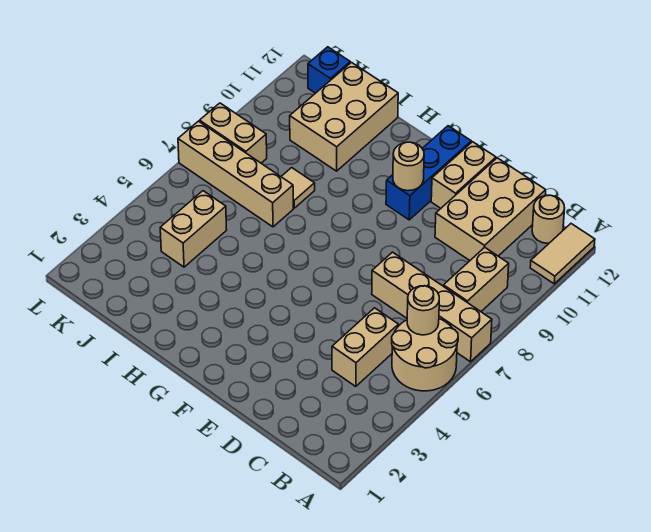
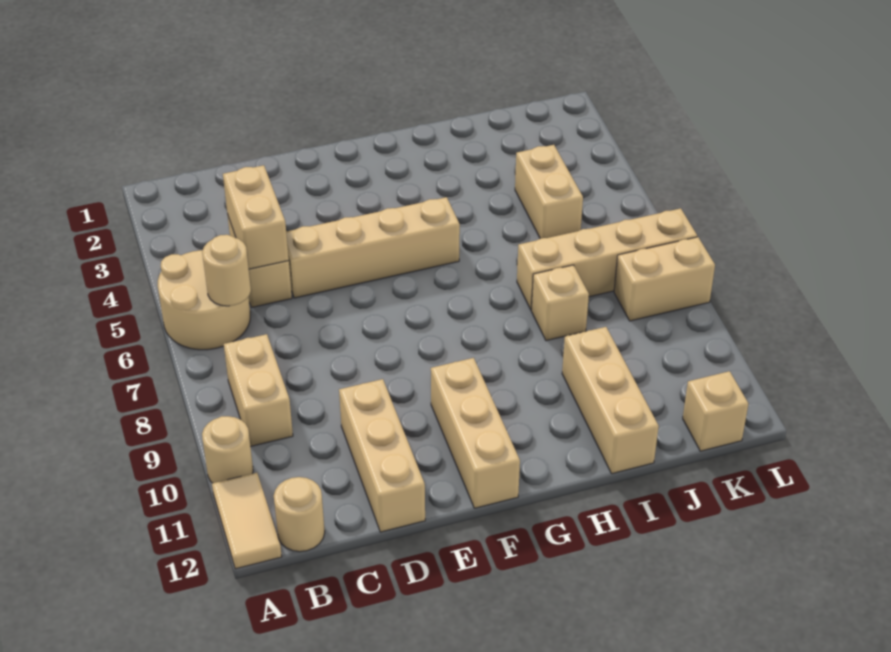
tan brick A7:D7 level 1 -> tan brick D5:G5 level 1
tan brick C10:D12 level 1 -> tan brick D10:D12 level 1
tan brick E11:E12 level 1 -> tan brick C4:C5 level 2
blue brick F10:F12 level 1 -> tan brick F10:F12 level 1
tan round brick F10 level 2 -> tan round brick A10 level 1
tan tile I8 level 1 -> tan brick I8 level 1
tan brick I10:J12 level 1 -> tan brick I10:I12 level 1
blue brick K12 level 1 -> tan brick K12 level 1

